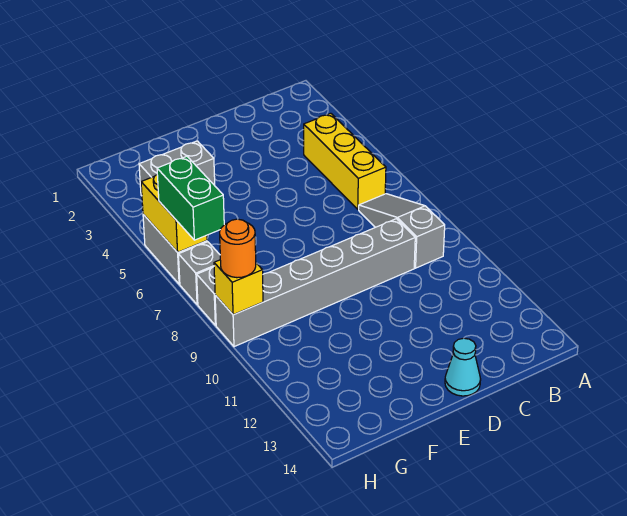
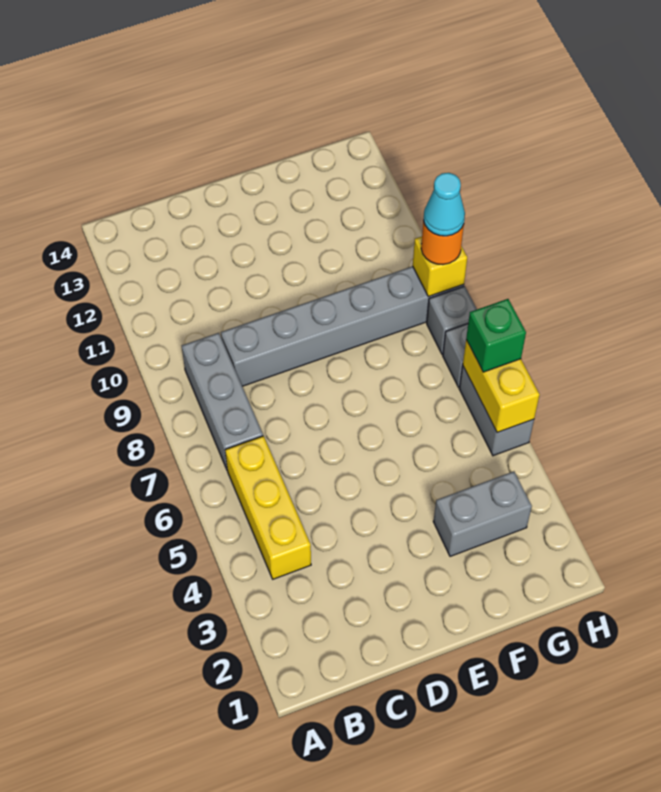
grey slope B7:B9 level 1 top 9 -> grey brick B7:B9 level 1
cyan cone D14 level 1 -> cyan cone H9 level 4
green brick H6:H7 level 3 -> green brick H6 level 3

